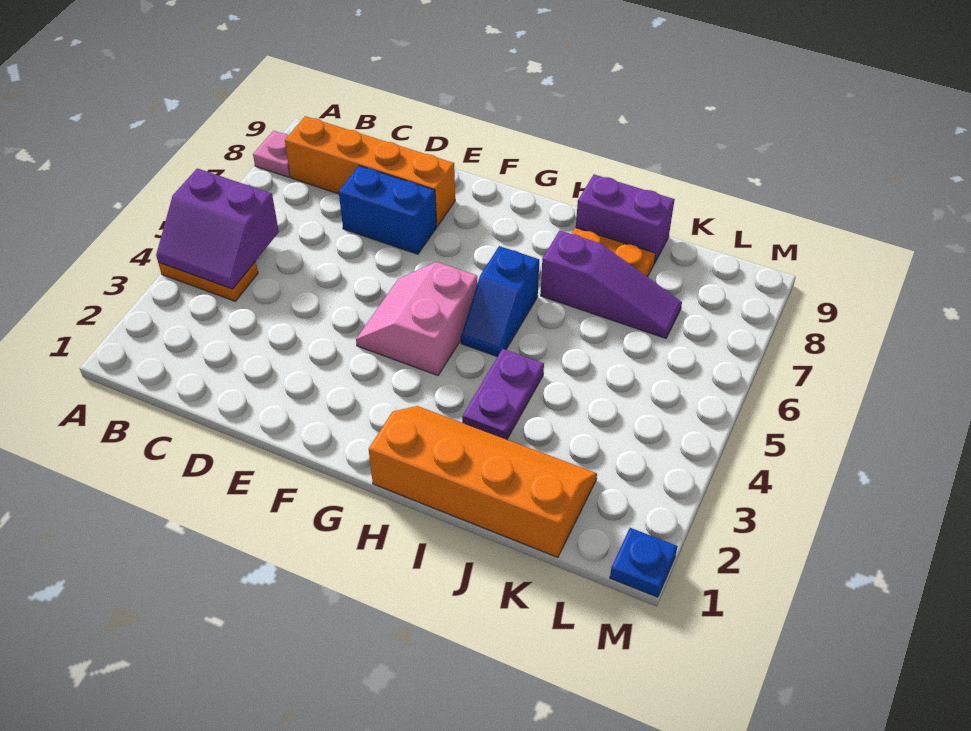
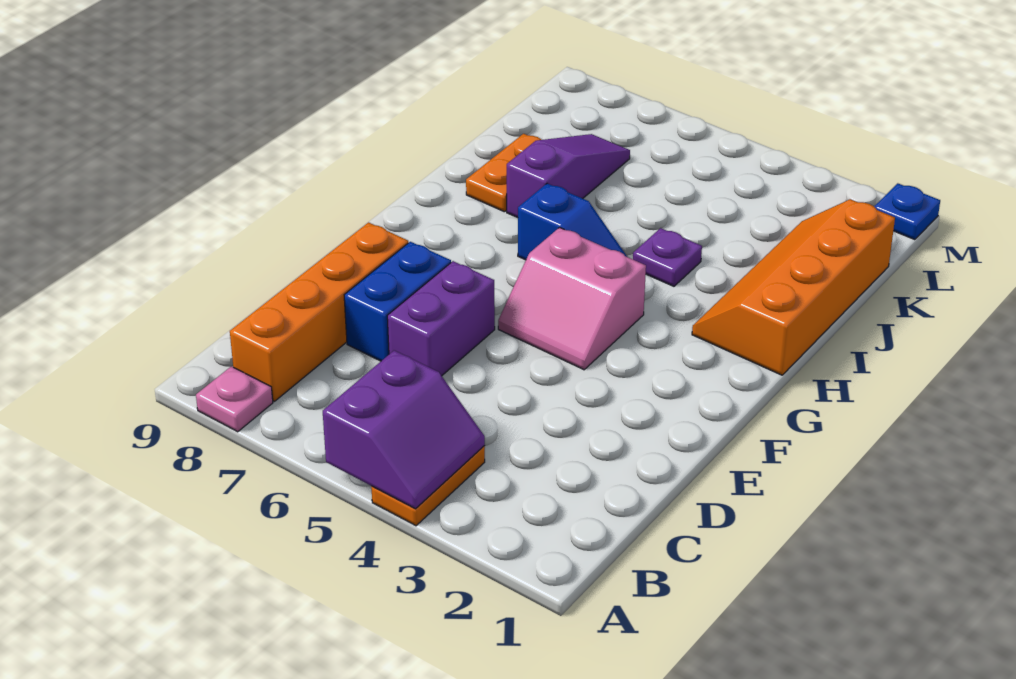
purple plate I3:I4 level 1 -> purple plate I4 level 1
purple brick I9:J9 level 1 -> purple brick D6:E6 level 1

